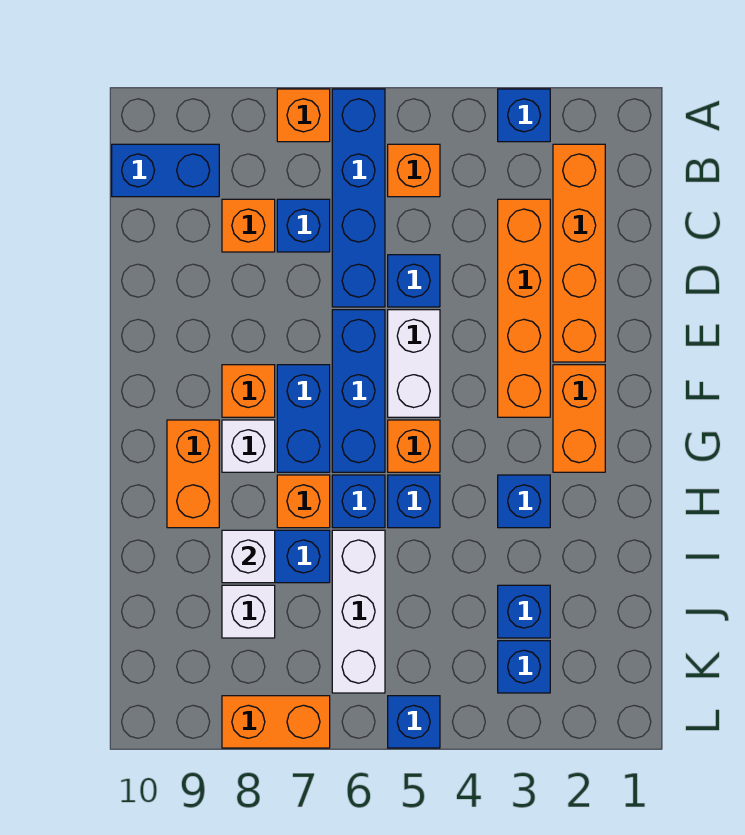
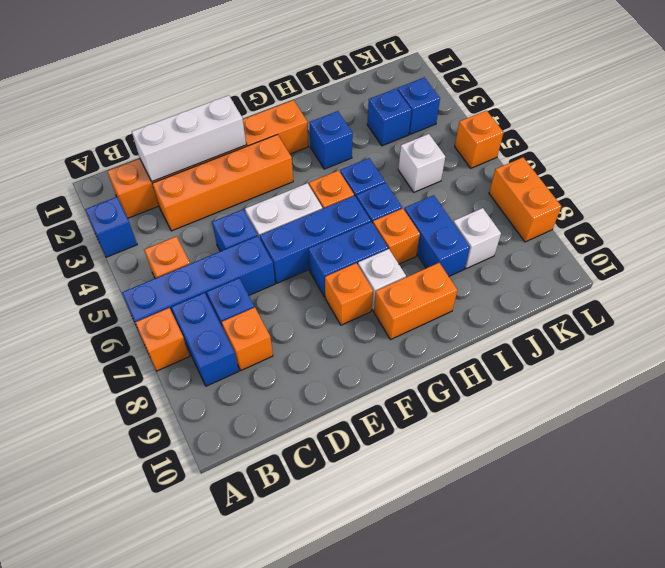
blue brick B9:B10 level 1 -> blue brick B7:B8 level 1
white brick I6:K6 level 1 -> white brick C2:E2 level 2
white brick I8 level 2 -> white brick J5 level 1
blue brick L5 level 1 -> orange brick L5 level 1

